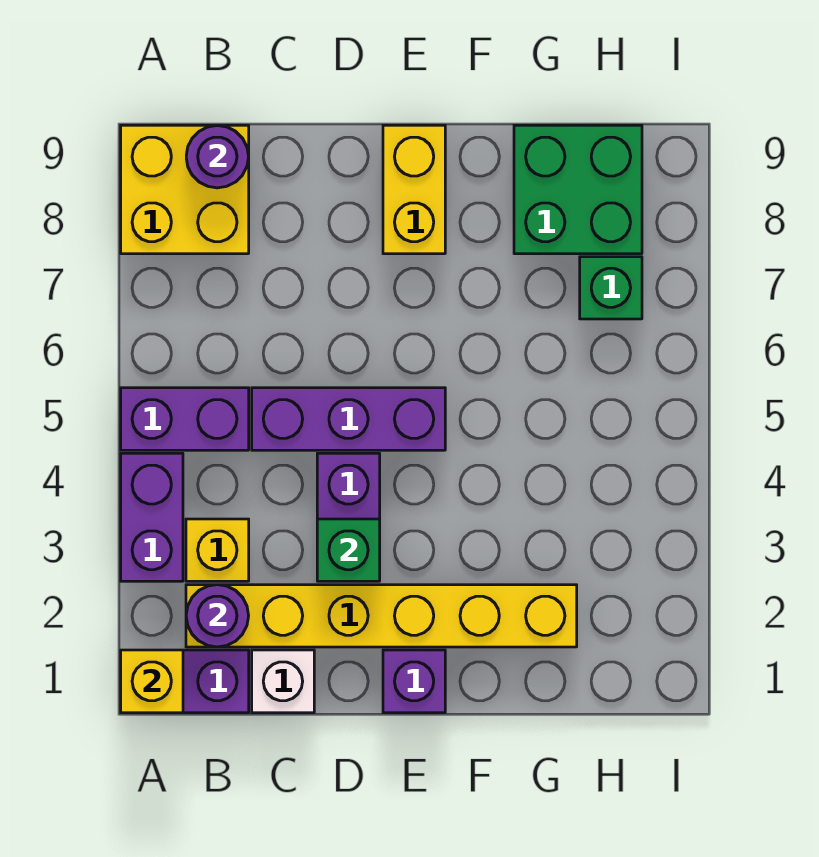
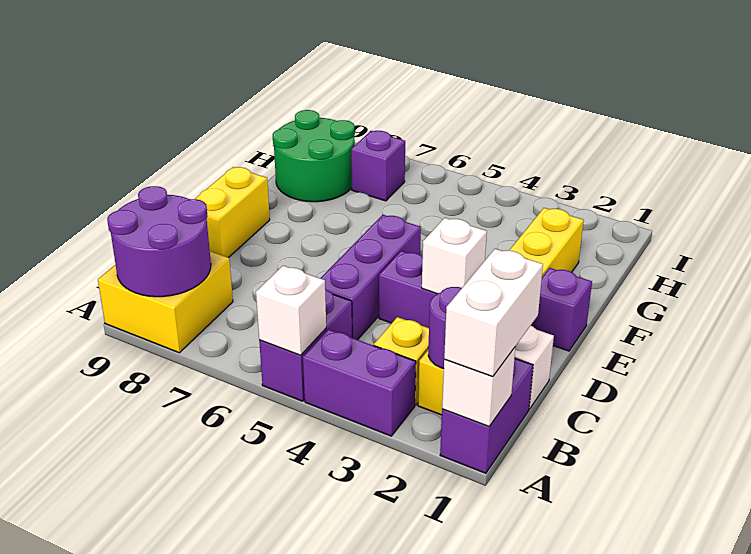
yellow brick A1 level 2 -> white brick A1 level 2
none -> white brick A1:B1 level 3
none -> white brick A5 level 2
purple round brick B9 level 2 -> purple round brick A8:B9 level 2
green brick D3 level 2 -> white brick D3 level 2
yellow brick E8:E9 level 1 -> yellow brick D9:E9 level 1
green brick G8:H9 level 1 -> green round brick G8:H9 level 1
green brick H7 level 1 -> purple brick H7 level 1

